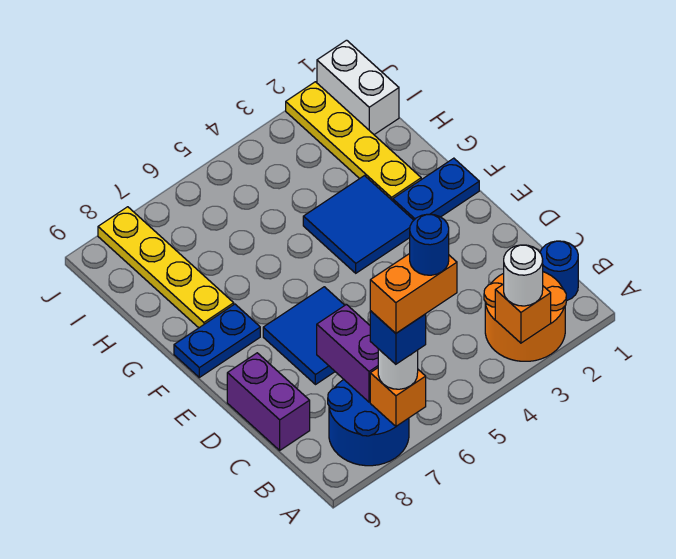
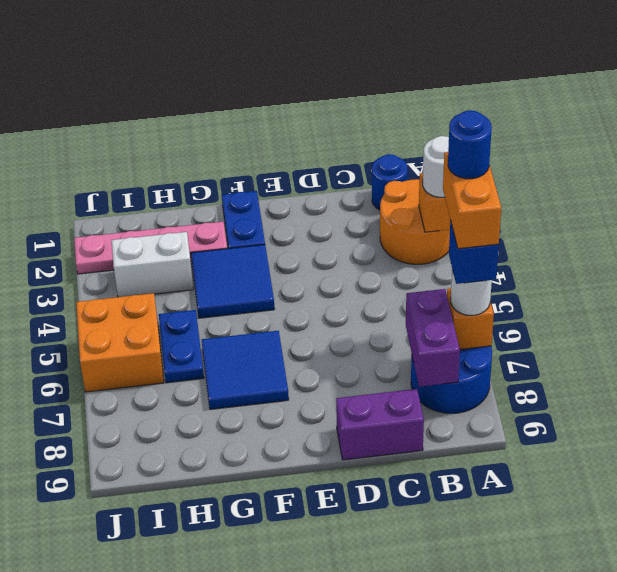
purple brick B7:C7 level 2 -> purple brick B7:B8 level 2
blue tile D6:E7 level 1 -> blue tile F6:G7 level 1
blue plate F8:F9 level 1 -> blue plate H5:H6 level 1
yellow plate G2:J2 level 1 -> pink plate G2:J2 level 1
yellow plate G8:J8 level 1 -> none
white brick I1:J1 level 1 -> white brick H3:I3 level 1
none -> orange brick I5:J6 level 1

